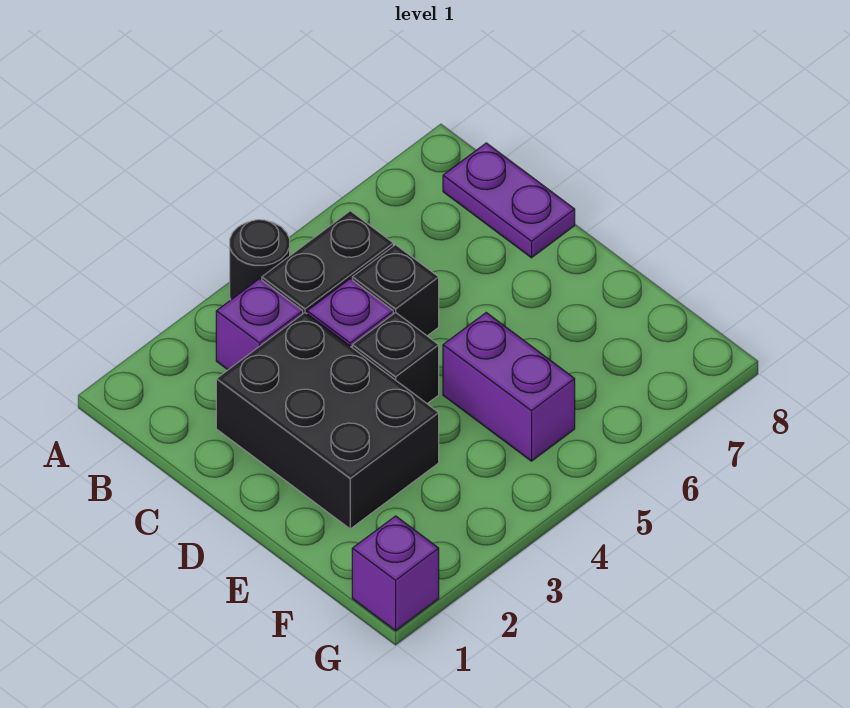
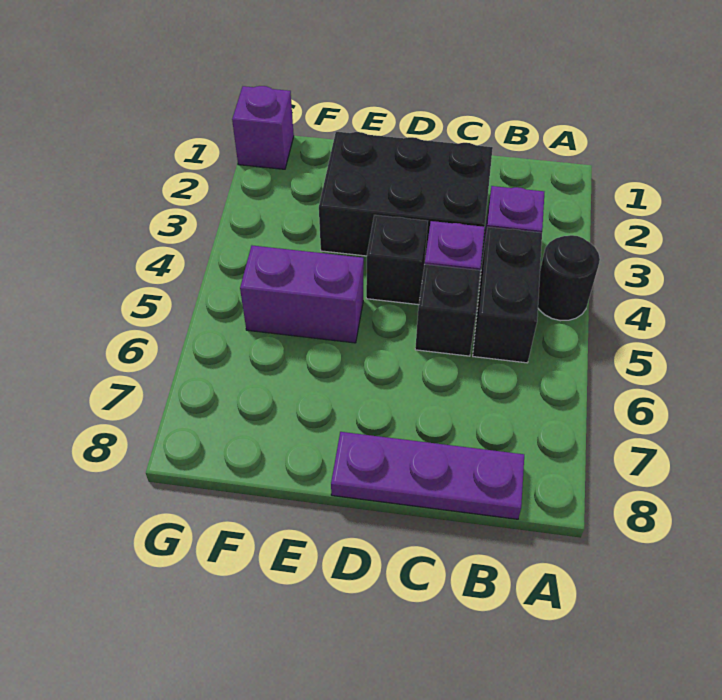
purple plate B8:C8 level 1 -> purple plate B8:D8 level 1

